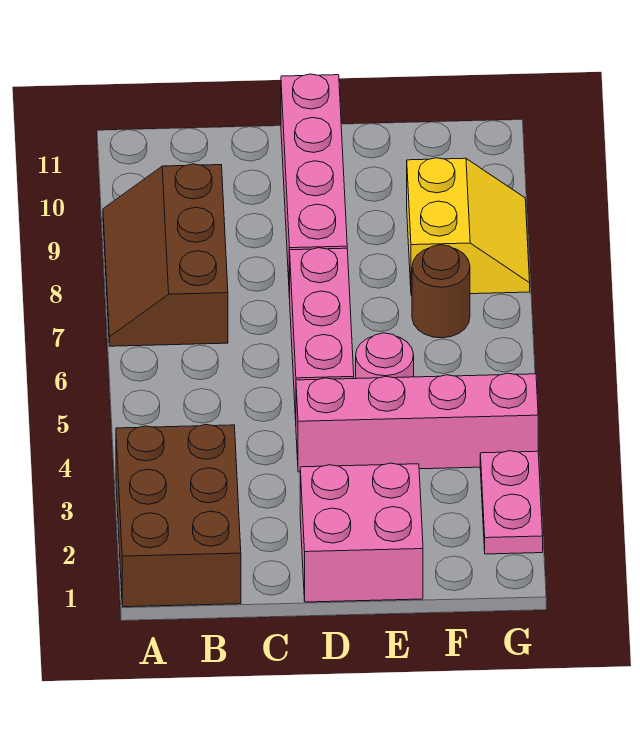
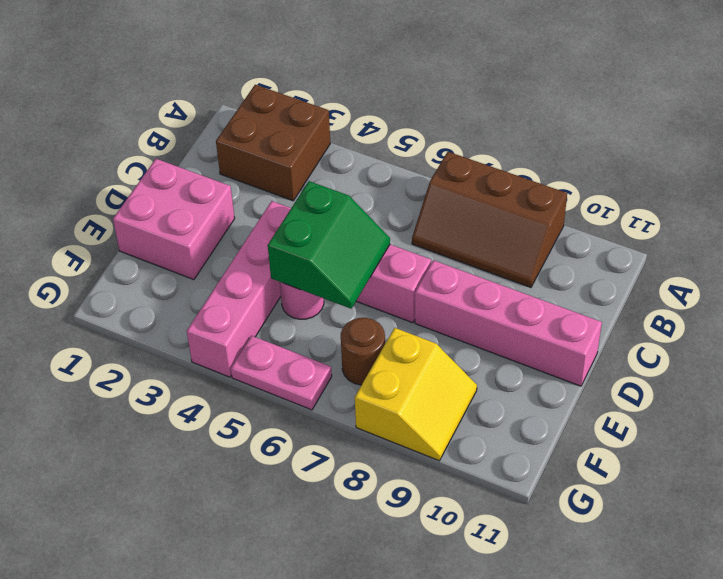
brown brick A1:B3 level 1 -> brown brick A2:B3 level 1
brown slope A7:B9 level 1 top B -> brown slope A7:B9 level 1 top A
none -> green slope D5:E6 level 2 top 5
yellow slope F8:G9 level 1 top F -> yellow slope F8:G9 level 1 top 8
pink plate G2:G3 level 1 -> pink plate G5:G6 level 1

